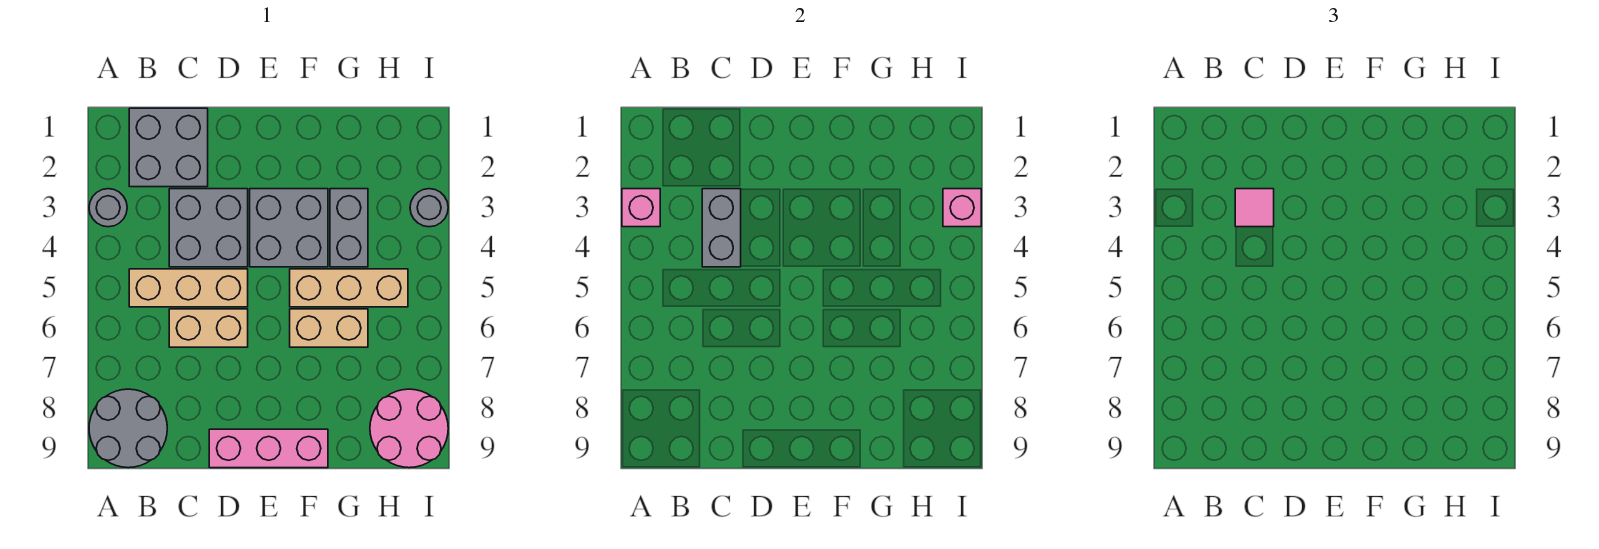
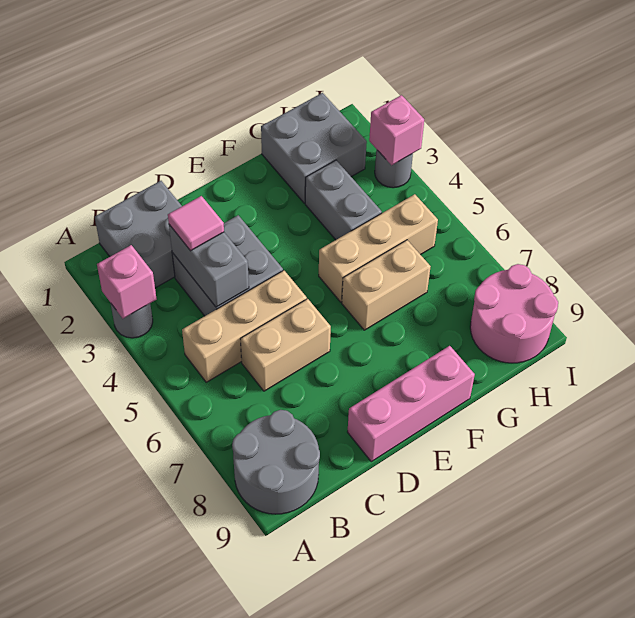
grey brick E3:F4 level 1 -> grey brick G1:H2 level 1

